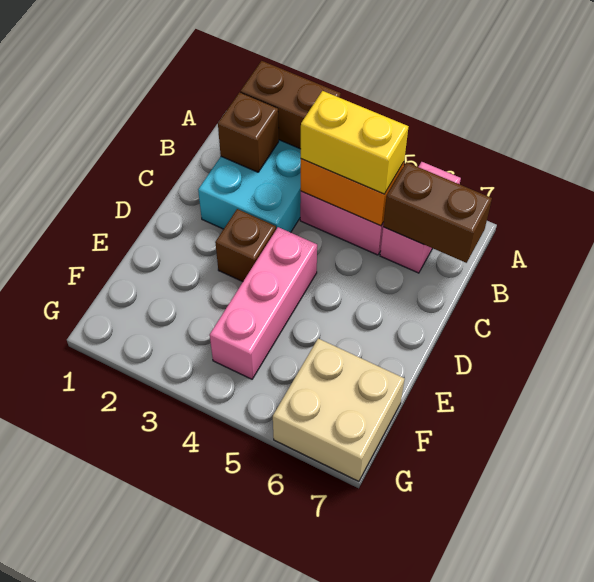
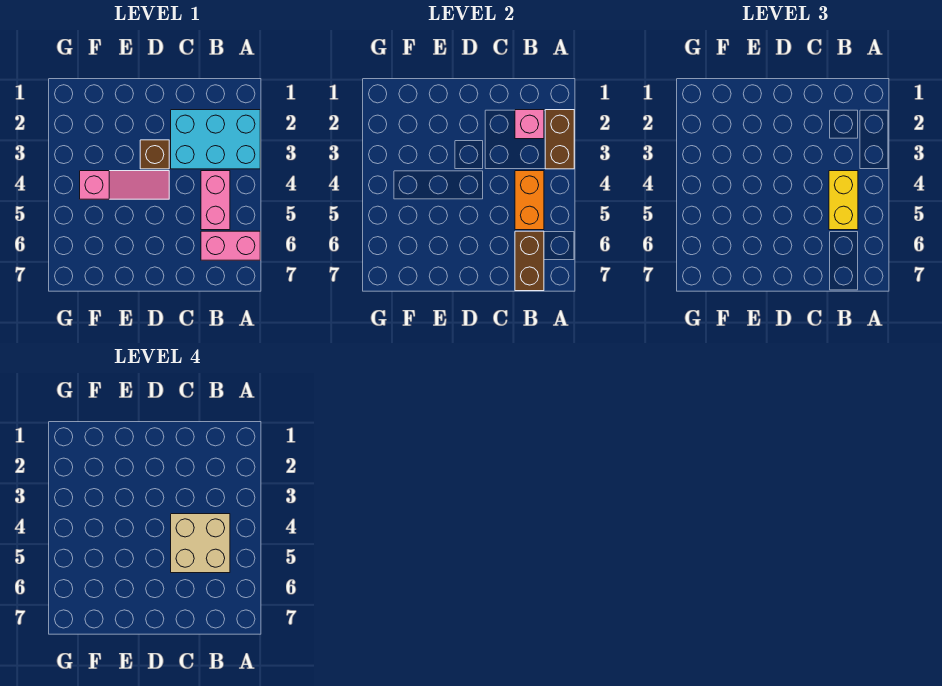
brown brick B2 level 2 -> pink brick B2 level 2
pink brick D4:F4 level 1 -> pink slope D4:F4 level 1 top F
tan brick F6:G7 level 1 -> tan brick B4:C5 level 4

